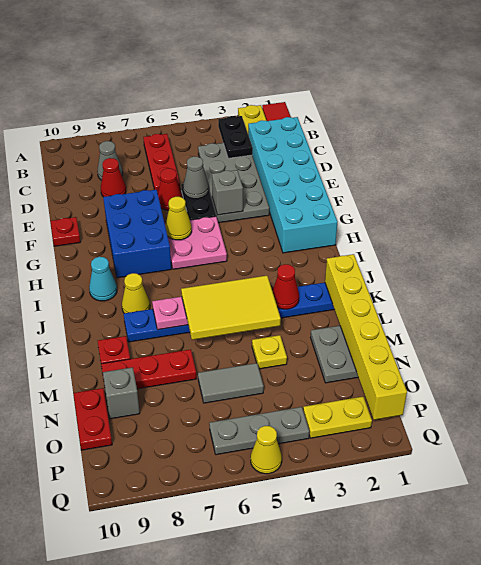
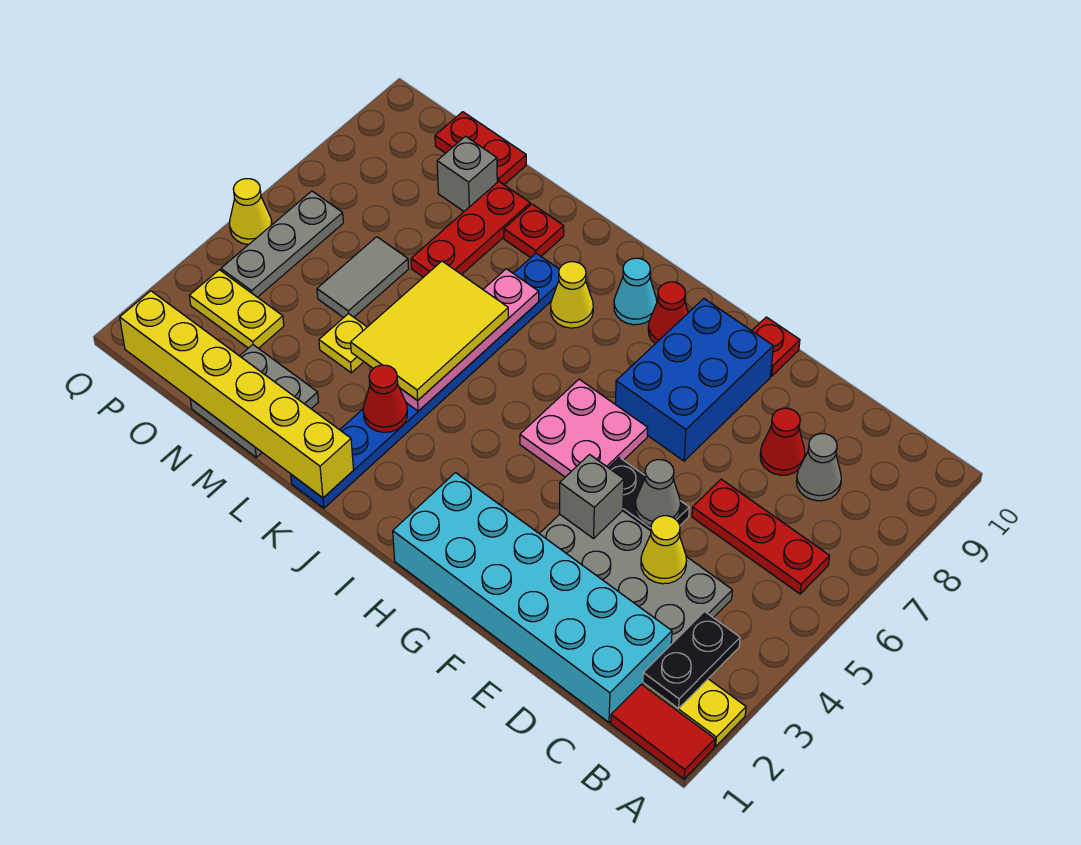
black plate B3:C3 level 2 -> black plate B2:B3 level 2
red cone E6 level 1 -> red cone H9 level 1
blue brick F7:H8 level 1 -> blue brick F7:G9 level 1
yellow cone G6 level 2 -> yellow cone D4 level 2
yellow plate P2:P3 level 1 -> yellow plate O3:P3 level 1

